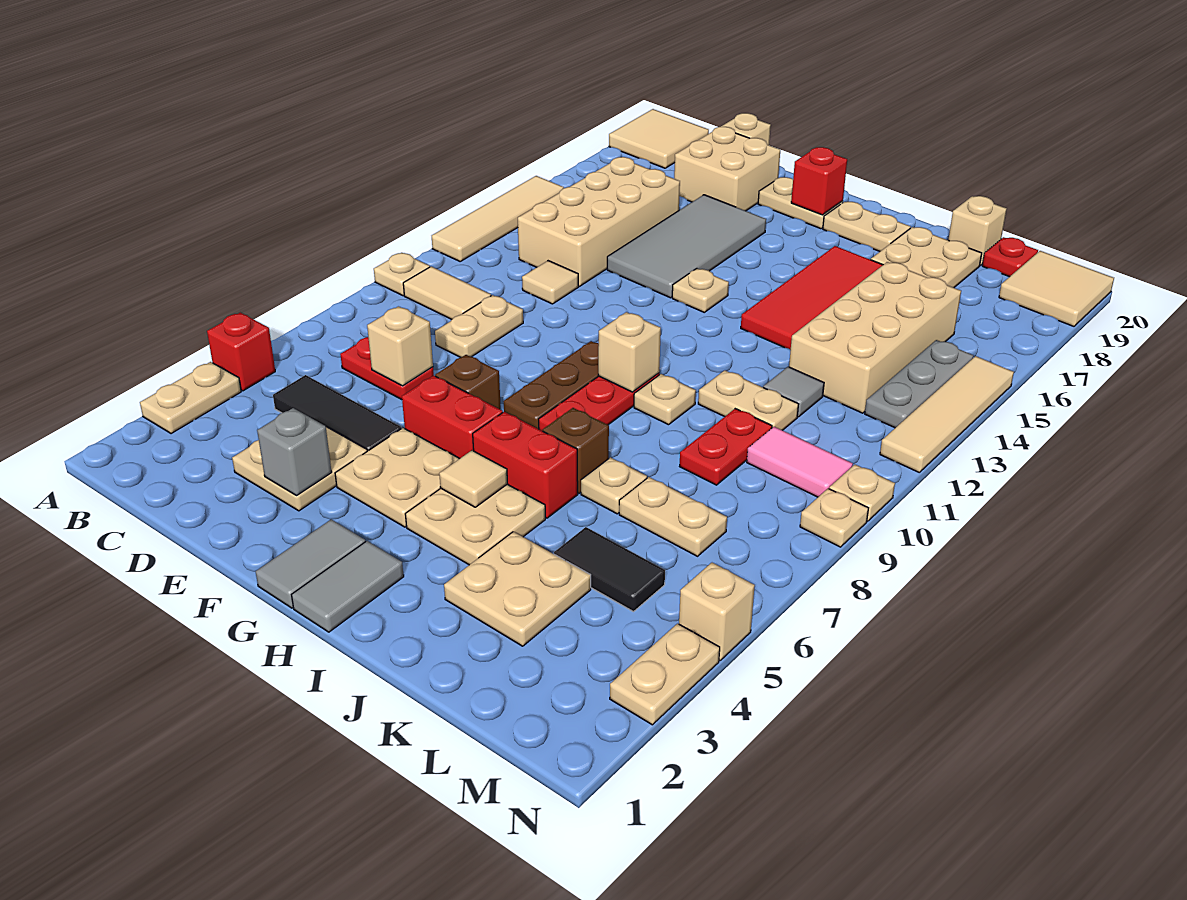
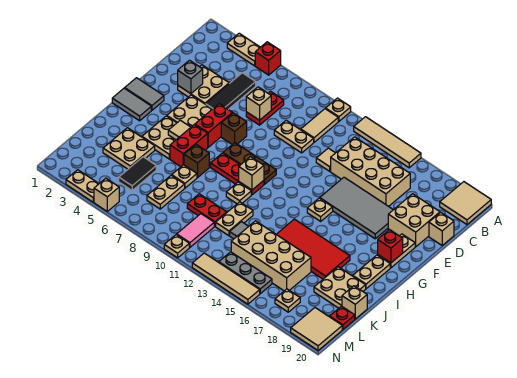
tan plate N9 level 1 -> tan plate M17 level 1

